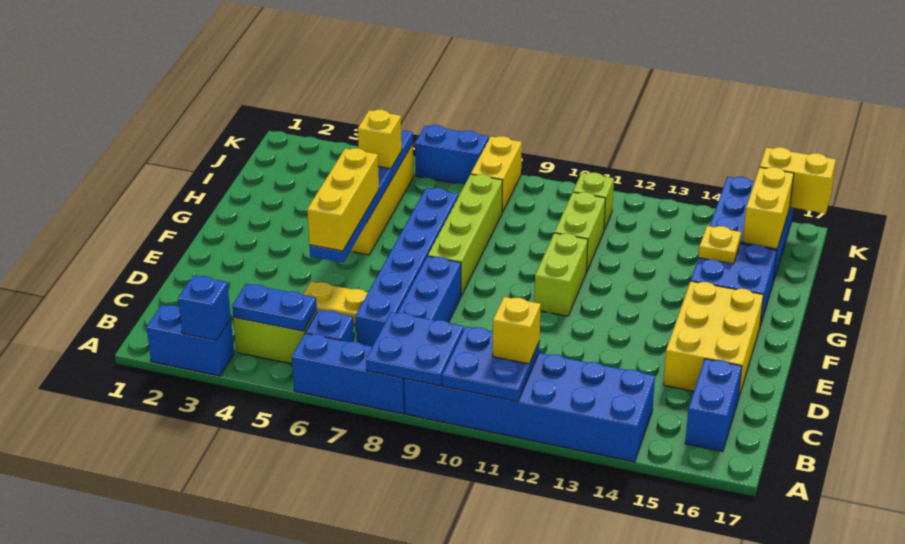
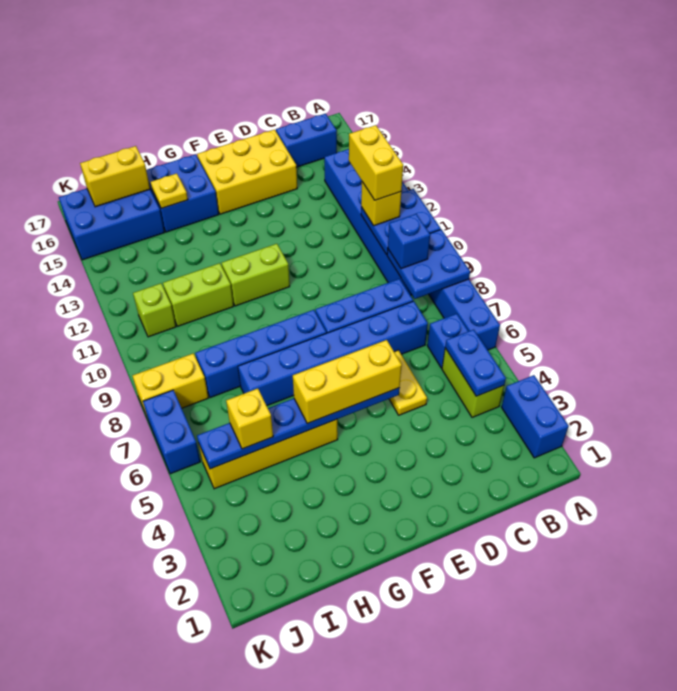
blue brick A3 level 2 -> blue brick B9 level 3
lime brick F8:I8 level 1 -> blue brick F8:I8 level 1
yellow brick K16:K17 level 2 -> yellow brick B11:B12 level 4

